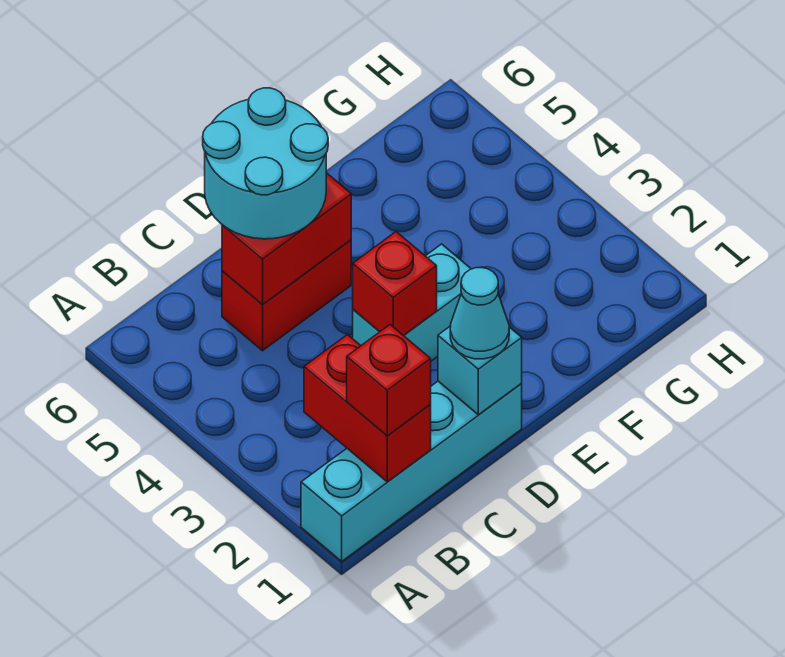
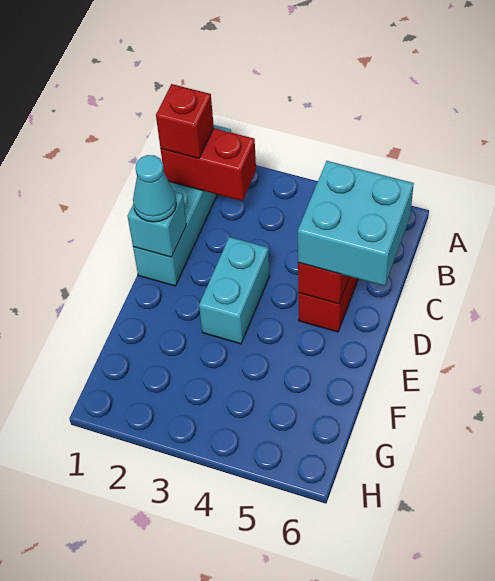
cyan round brick C5:D6 level 3 -> cyan brick C5:D6 level 3
red brick D3 level 2 -> none

